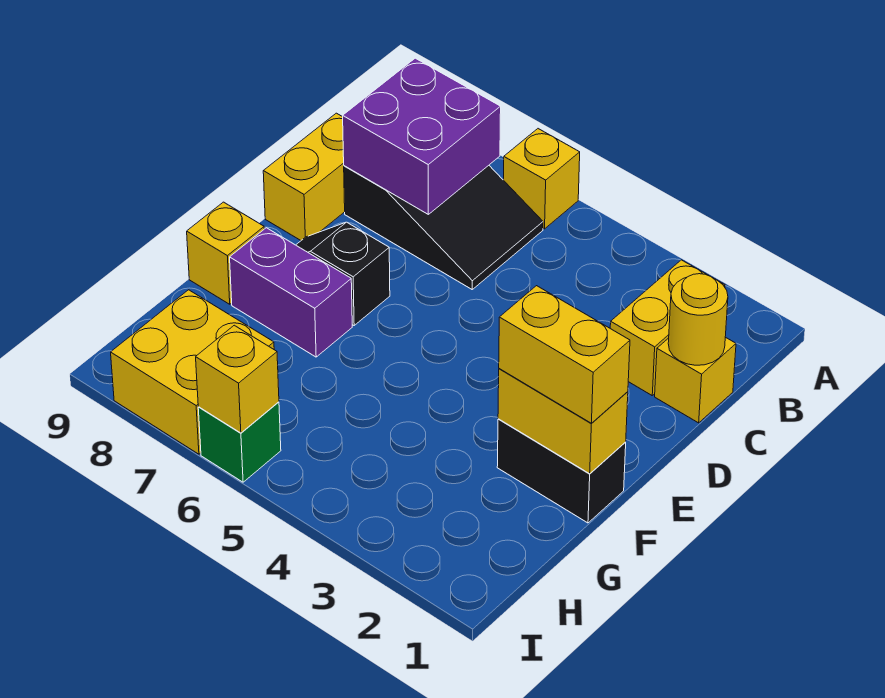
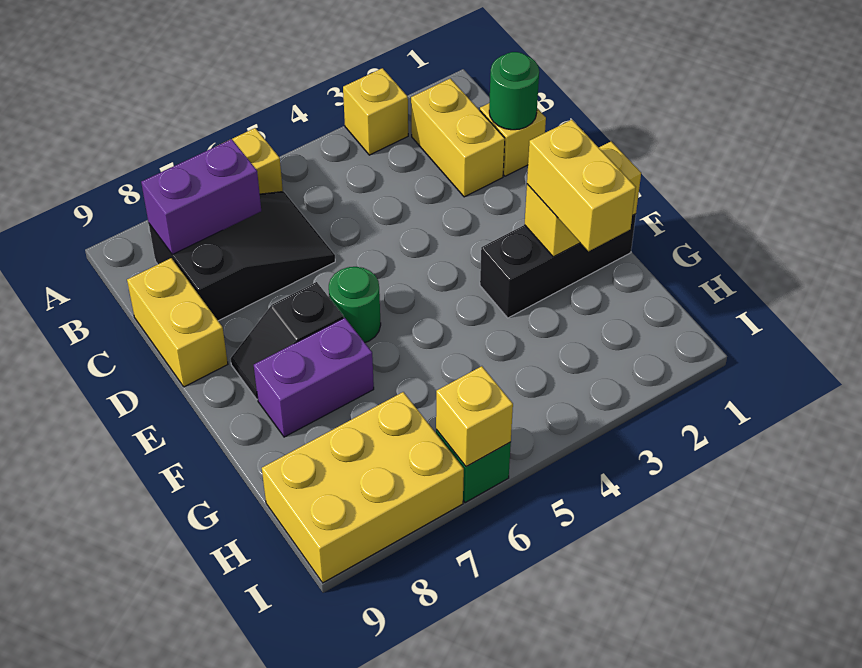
purple brick B7:C8 level 2 -> purple brick B7:B8 level 2
yellow round brick C1 level 2 -> green round brick C1 level 2
none -> green round brick E6 level 1
black brick F1:F2 level 1 -> black brick F1:F3 level 1
yellow brick F1:F2 level 3 -> yellow brick F2:G2 level 3
yellow brick F9 level 1 -> yellow brick A3 level 1
yellow brick H7:I8 level 1 -> yellow brick H7:I9 level 1

